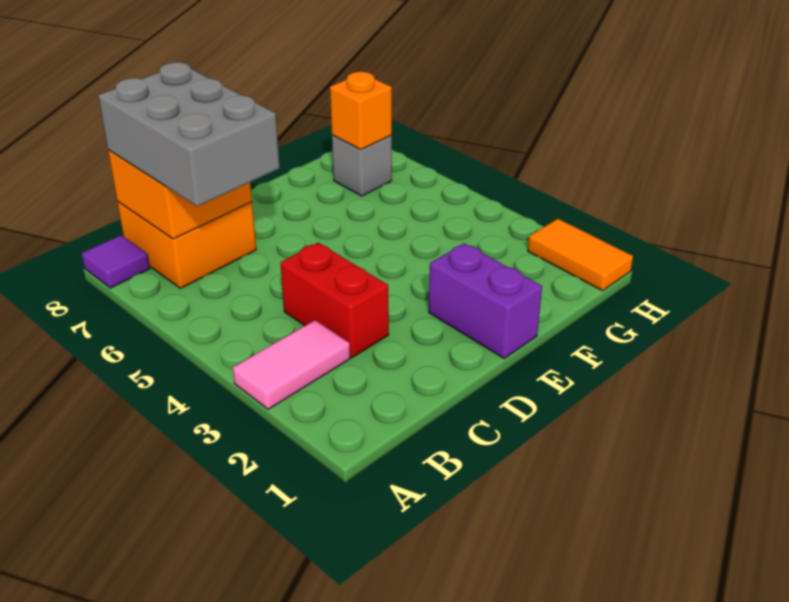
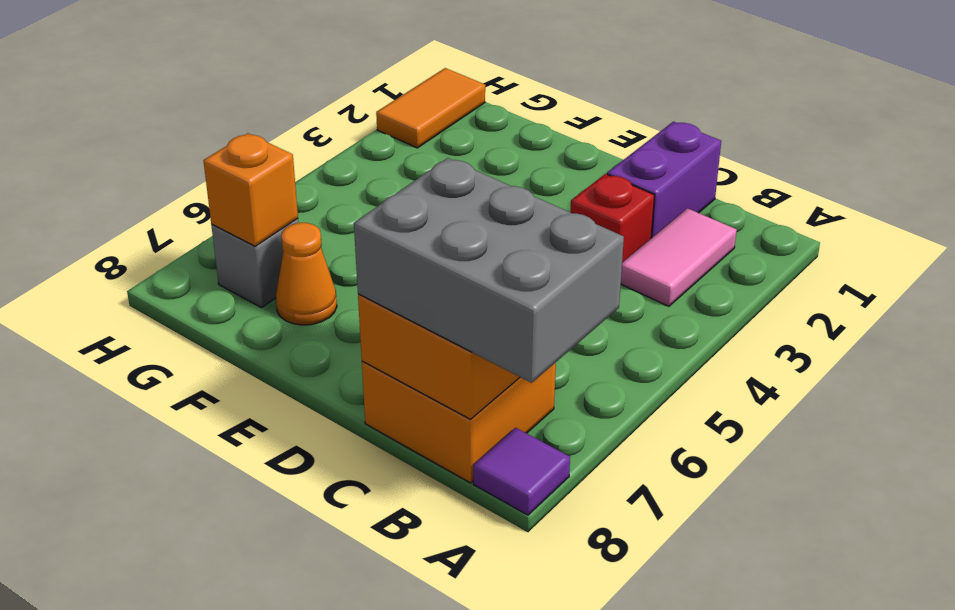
pink tile A3:B3 level 1 -> pink tile B2:B3 level 1
grey brick B6:C8 level 3 -> grey brick A7:C8 level 3
red brick C3:C4 level 1 -> red brick C3 level 1
purple brick E1:E2 level 1 -> purple brick C1:C2 level 1
none -> orange cone F7 level 1

